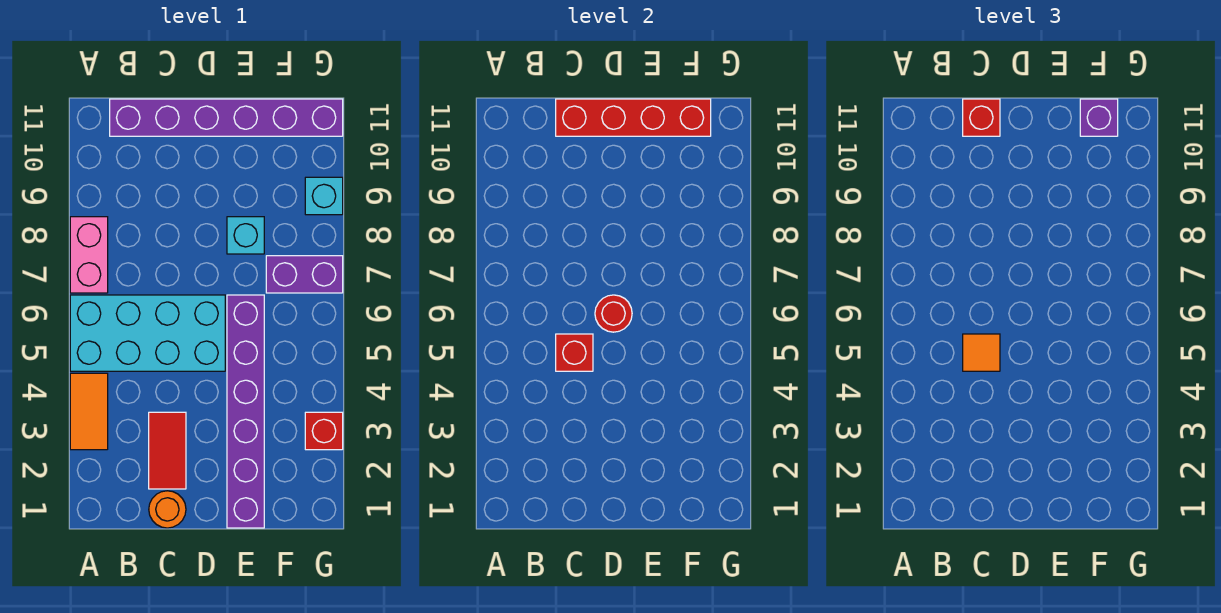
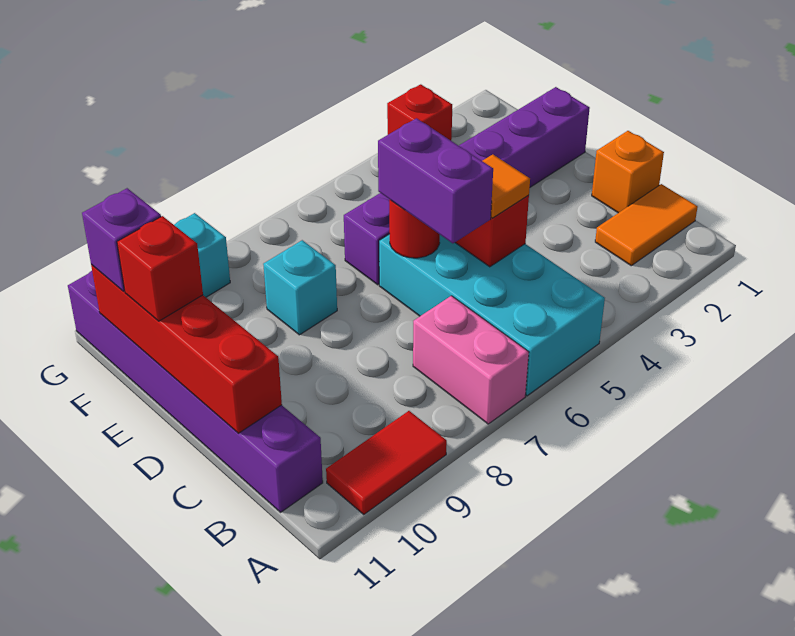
orange tile A3:A4 level 1 -> orange tile B1:B2 level 1
pink brick A7:A8 level 1 -> pink brick A7:B7 level 1
orange round brick C1 level 1 -> orange brick C1 level 1
red tile C2:C3 level 1 -> red tile A9:A10 level 1
red brick C11 level 3 -> red brick E11 level 3
purple brick F7:G7 level 1 -> purple brick C6:D6 level 3

